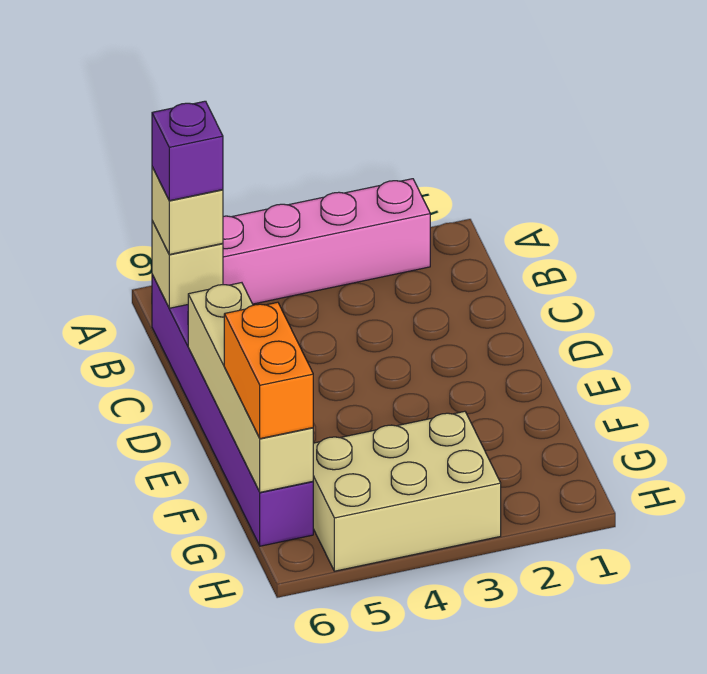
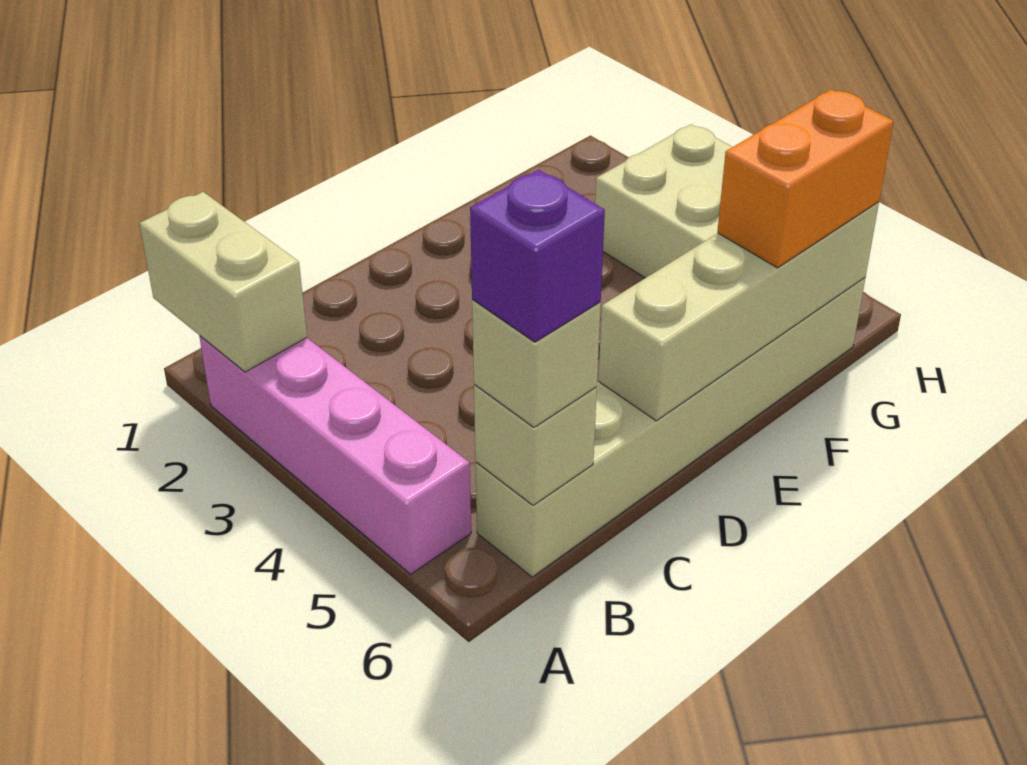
none -> tan brick A1:A2 level 2
purple brick B6:G6 level 1 -> tan brick B6:G6 level 1

